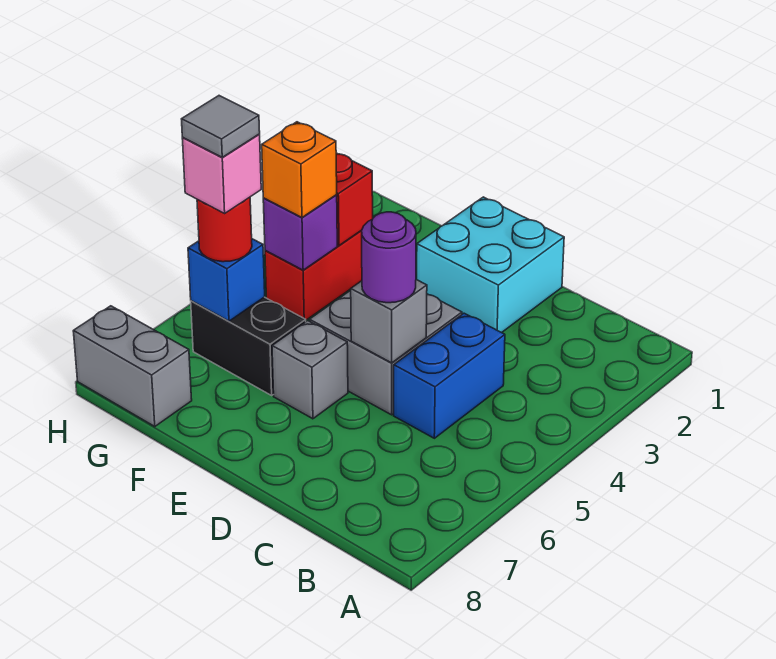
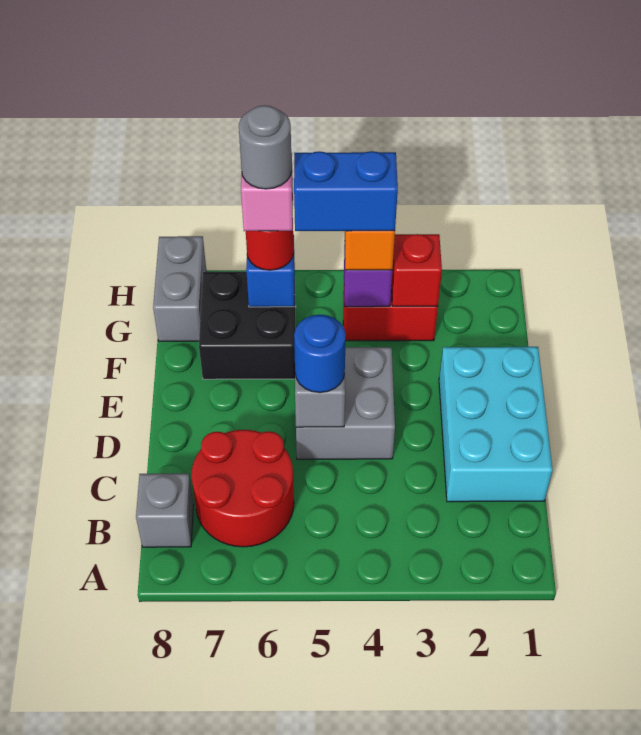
none -> red round brick B6:C7 level 1
blue brick C4:C5 level 1 -> blue brick G4:G5 level 4
cyan brick D1:E2 level 1 -> cyan brick C1:E2 level 1
purple round brick D5 level 3 -> blue round brick D5 level 3
grey brick E6 level 1 -> grey brick B8 level 1
black brick F6:G6 level 1 -> black brick F6:G7 level 1
grey tile G6 level 5 -> grey round brick G6 level 5

